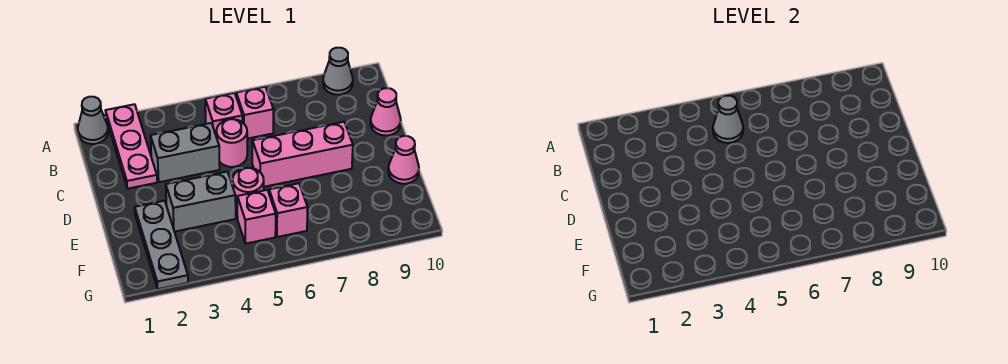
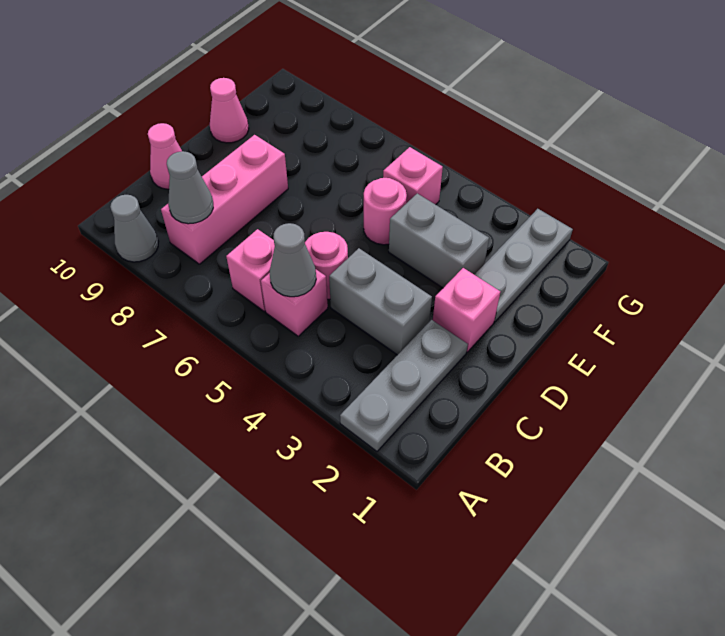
grey cone A1 level 1 -> grey cone B8 level 2
pink plate A2:C2 level 1 -> grey plate A2:C2 level 1
pink brick D6:D8 level 1 -> pink brick B8:D8 level 1
pink brick F6 level 1 -> pink brick D2 level 1

